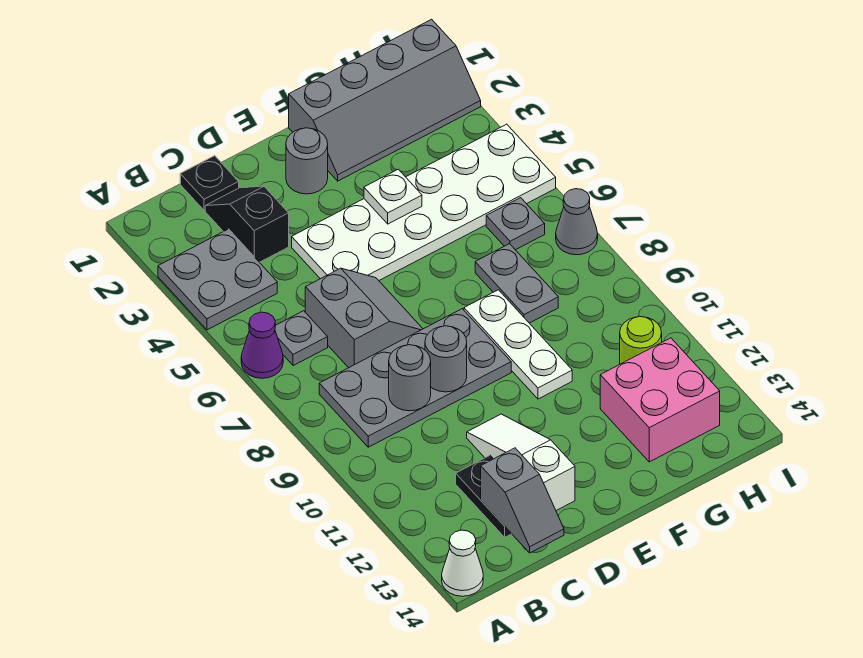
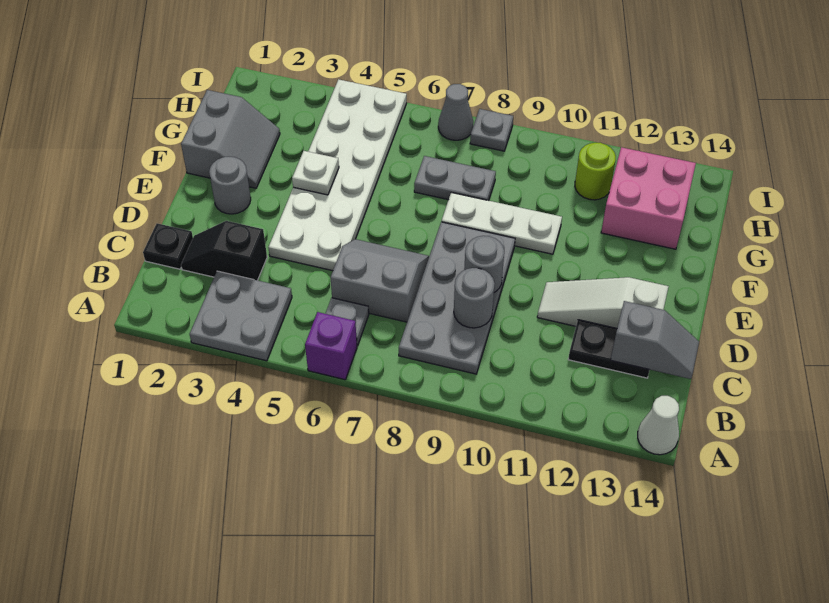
purple cone A6 level 1 -> purple brick A6 level 1
grey slope F1:I2 level 1 top 1 -> grey slope F1:G2 level 1 top 1
grey plate H6 level 1 -> grey plate I8 level 1

